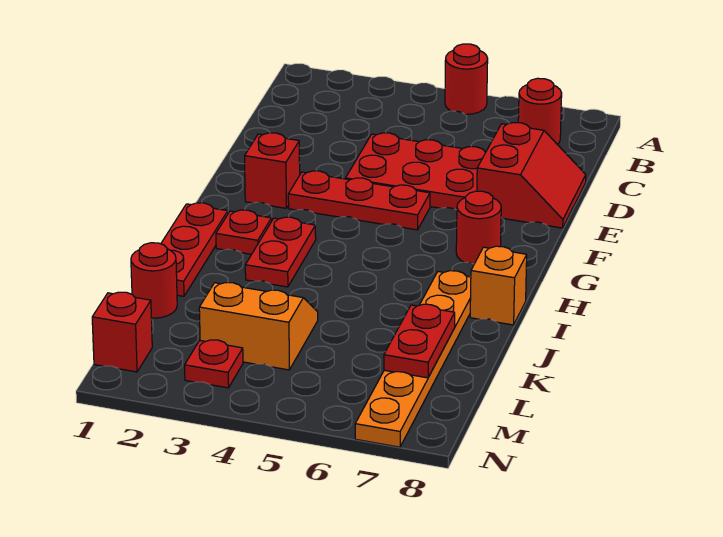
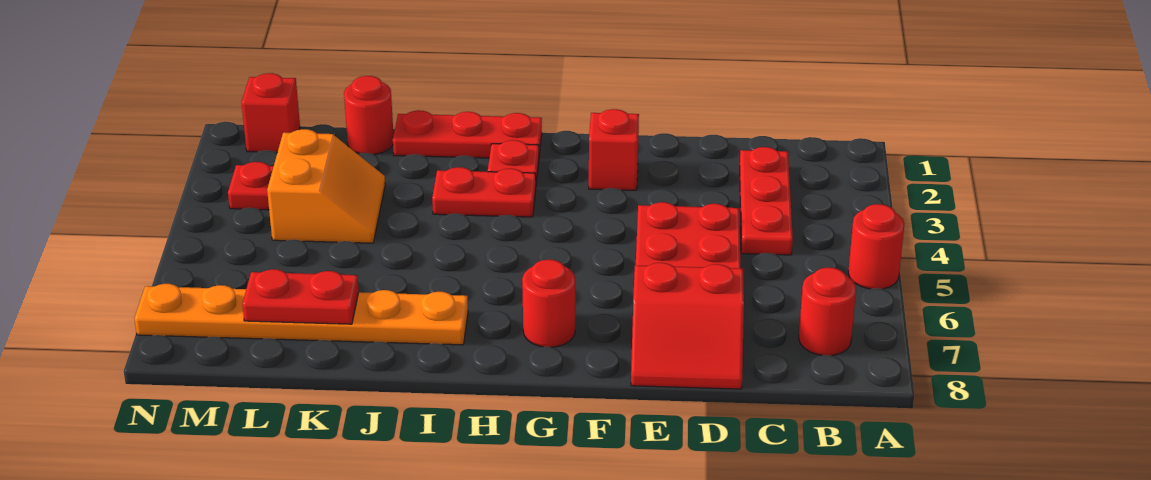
red plate F3:F5 level 1 -> red plate C2:C4 level 1
orange brick I8 level 1 -> none

